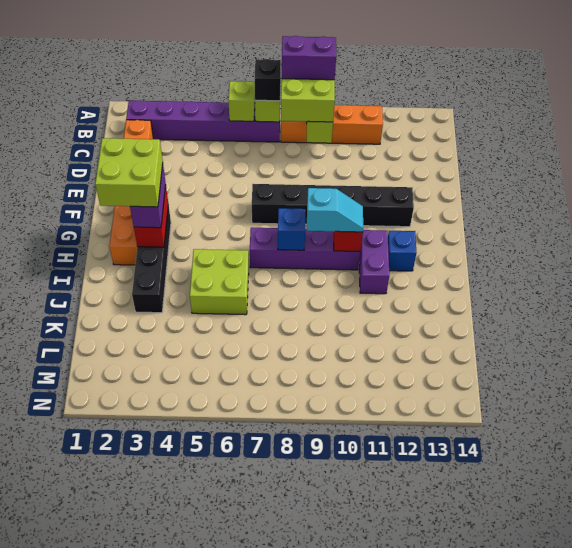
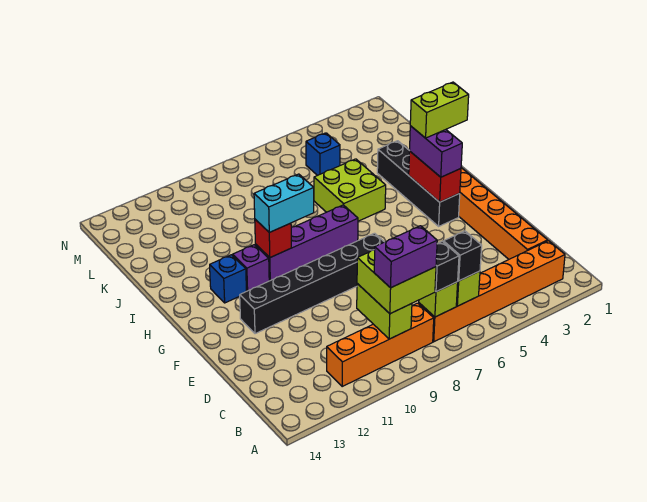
purple brick B2:B7 level 1 -> orange brick B2:B7 level 1
none -> black brick B6 level 3
lime brick G2:H3 level 4 -> lime brick H2:H3 level 4
blue brick H8 level 2 -> blue brick L5 level 1
cyan slope H9:H10 level 3 top 9 -> cyan brick H9:H10 level 3
purple brick H11:I11 level 1 -> purple brick H11 level 1

